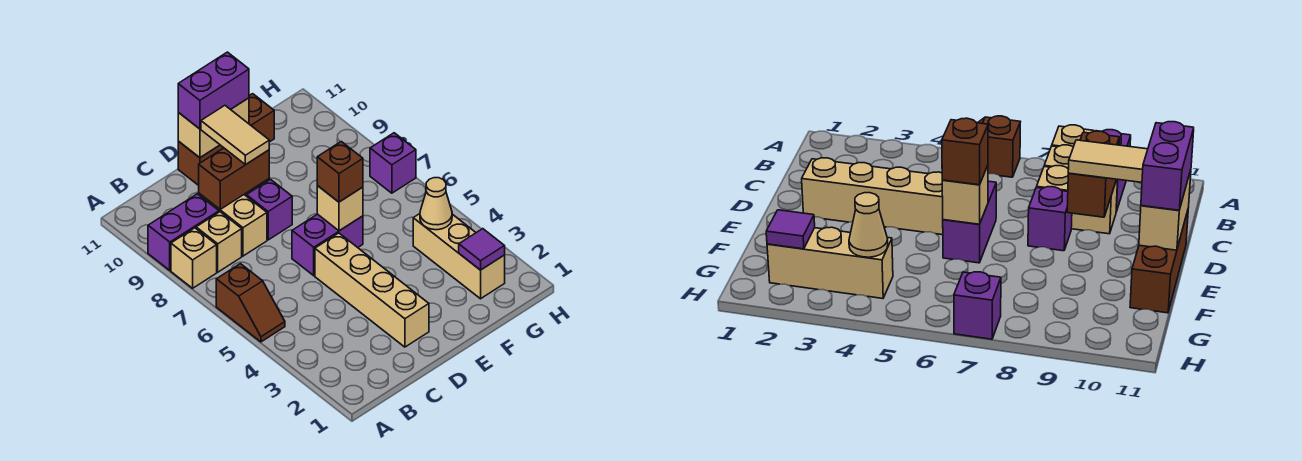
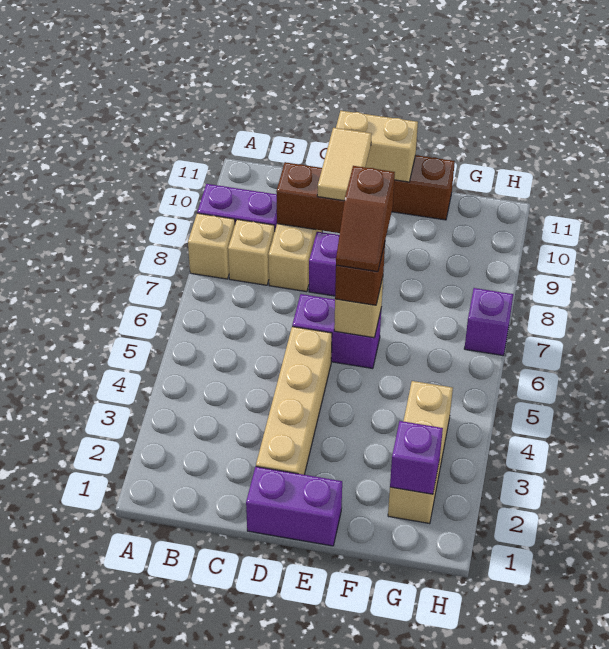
brown slope A5:A6 level 1 top 6 -> brown slope E6:E7 level 4 top 7
purple brick D11:E11 level 3 -> purple brick D1:E1 level 1
purple tile G2 level 2 -> purple brick G2 level 2
tan cone G4 level 2 -> none

